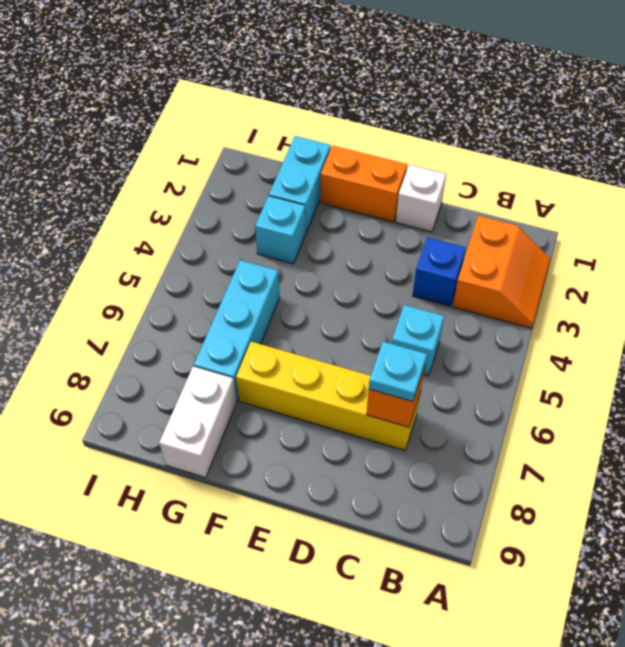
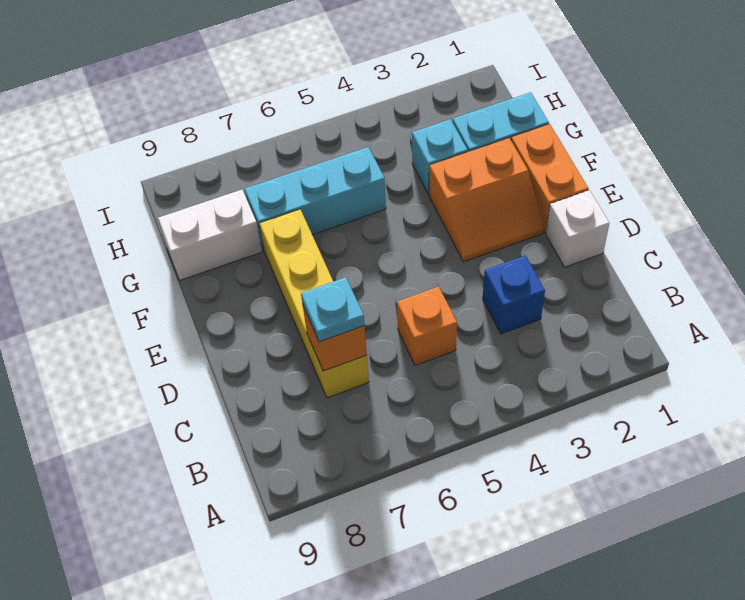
orange slope A2:B3 level 1 top B -> orange slope E2:F3 level 1 top F
cyan brick C5 level 1 -> orange brick C5 level 1

